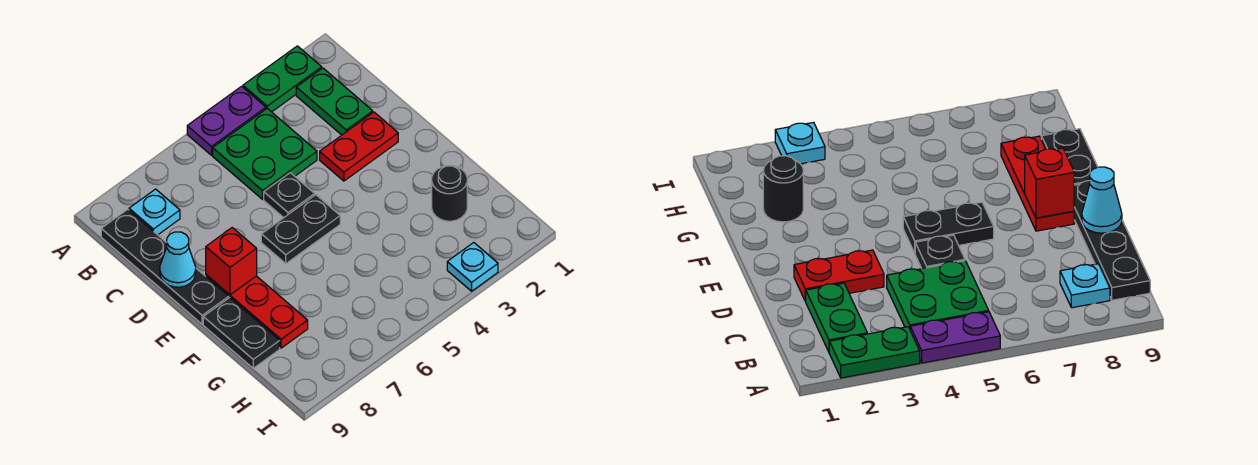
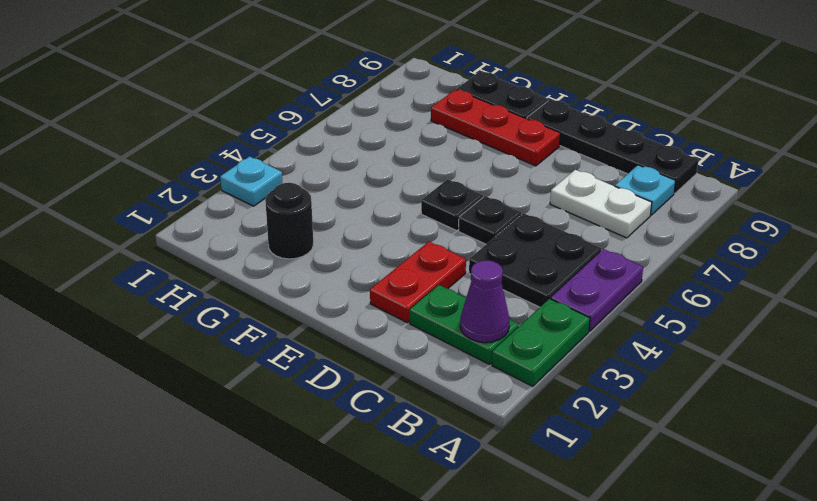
none -> purple cone B2 level 2
green plate B4:C5 level 1 -> black plate B4:C5 level 1
none -> white plate B7:C7 level 1
cyan cone D9 level 2 -> none
black plate E5:E6 level 1 -> black plate E5 level 1
red brick E8 level 2 -> none

